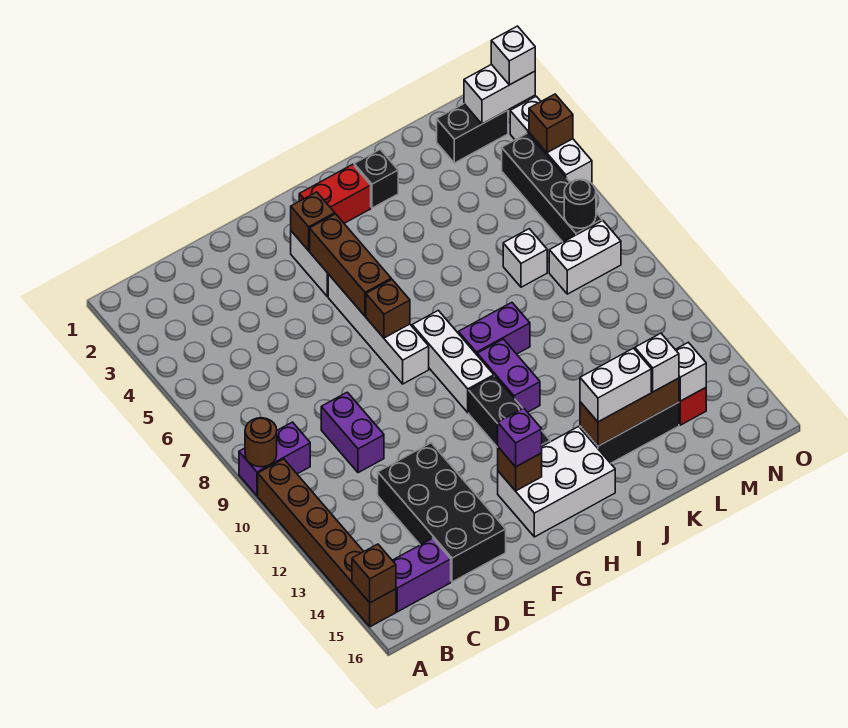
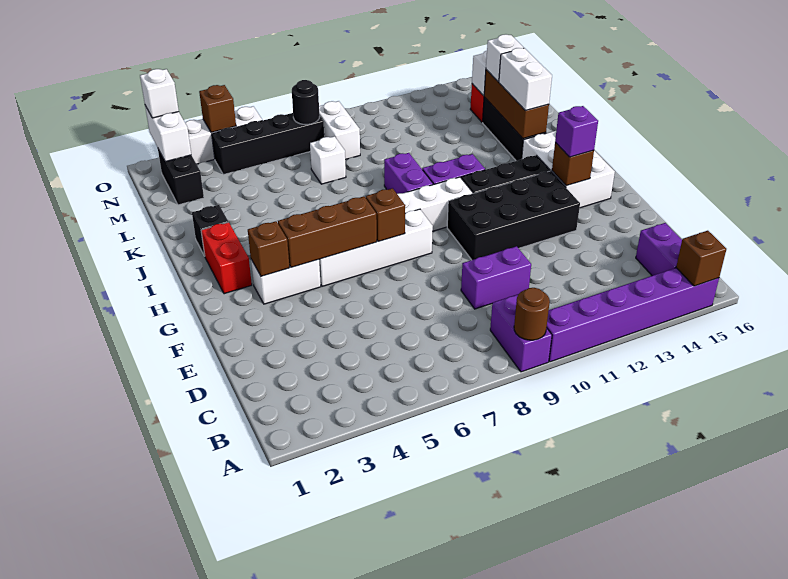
brown brick A10:A15 level 1 -> purple brick A10:A15 level 1
black brick D12:E15 level 1 -> black brick F10:G13 level 1

